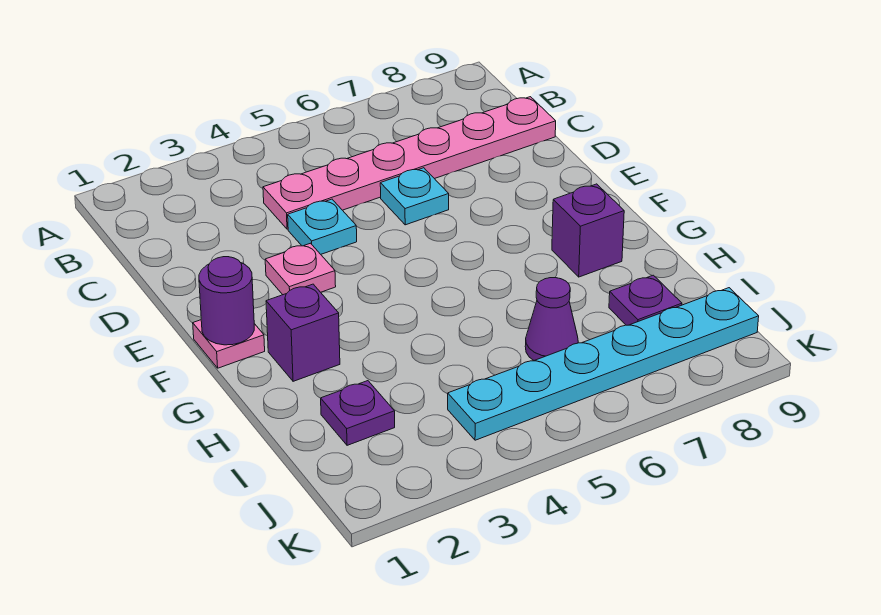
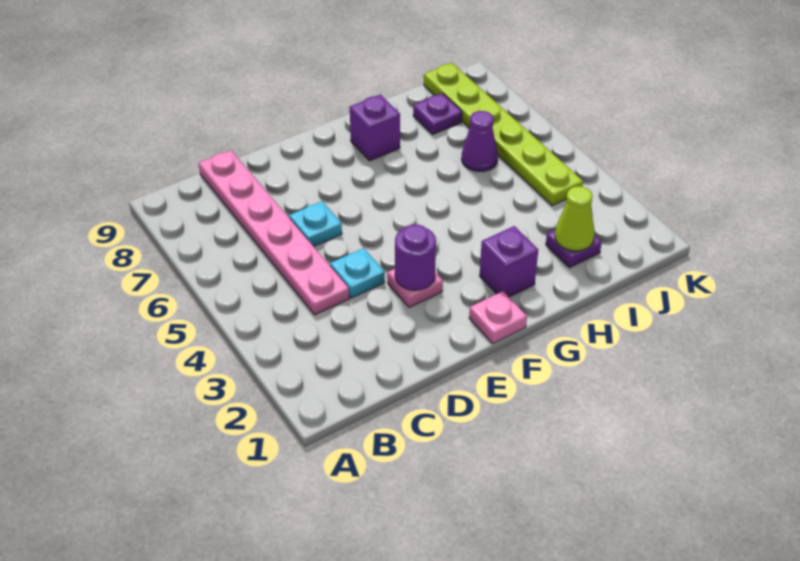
purple round brick F1 level 2 -> purple round brick E3 level 2
none -> lime cone I2 level 2
cyan plate J4:J9 level 1 -> lime plate J4:J9 level 1

